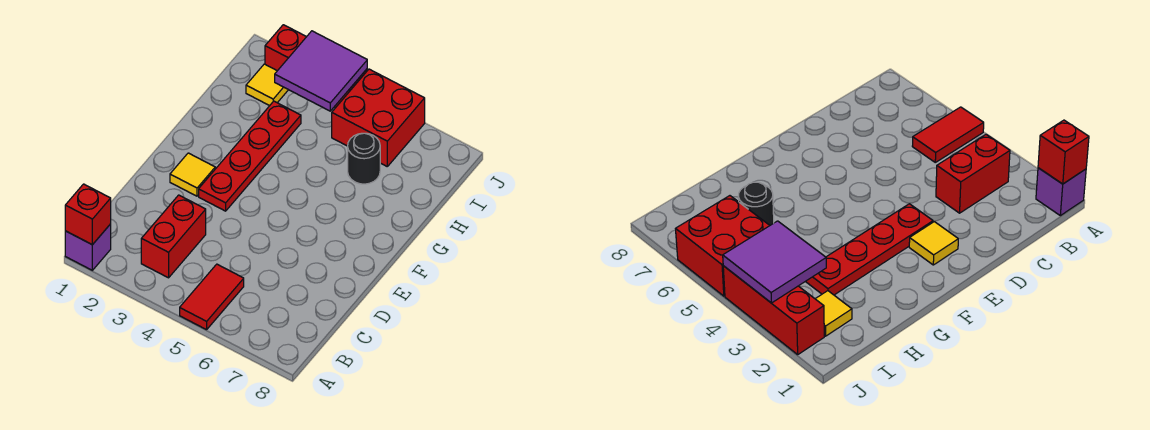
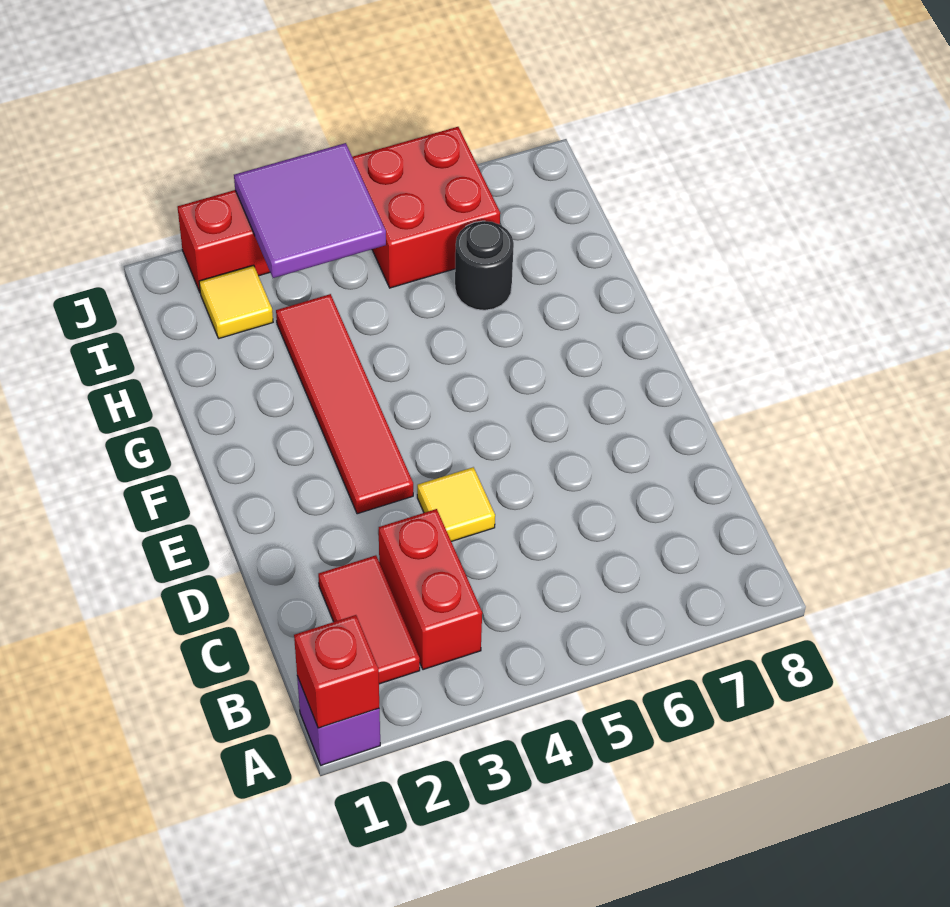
red tile A5:B5 level 1 -> red tile B2:C2 level 1
yellow tile E2 level 1 -> yellow tile D4 level 1
red plate E3:H3 level 1 -> red tile E3:H3 level 1

